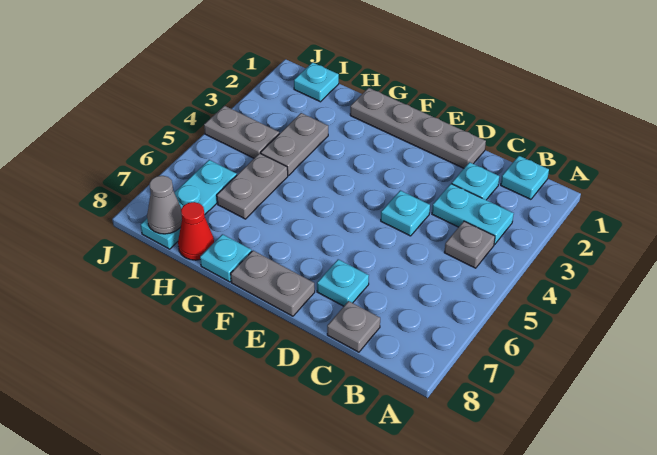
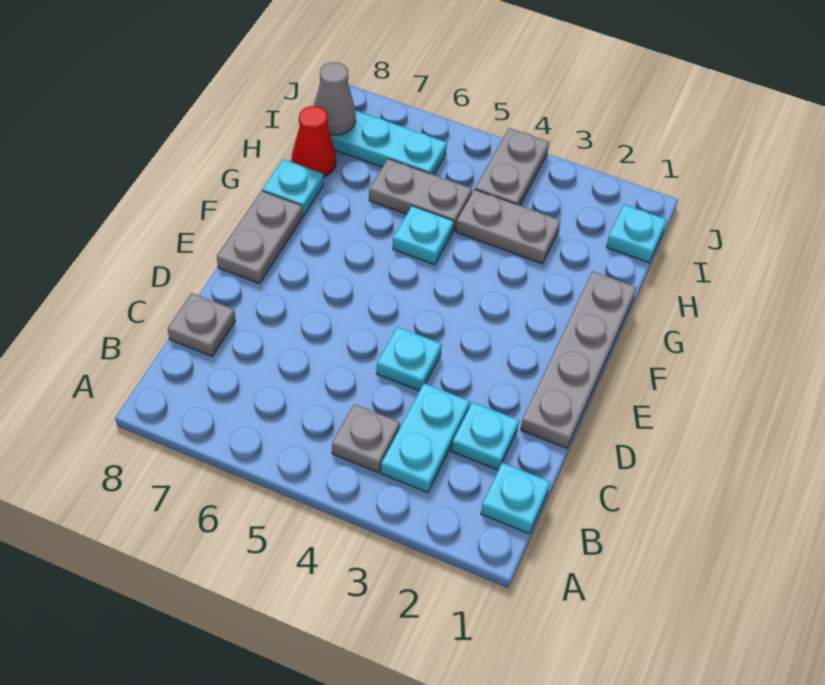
cyan plate D7 level 1 -> cyan plate G5 level 1

